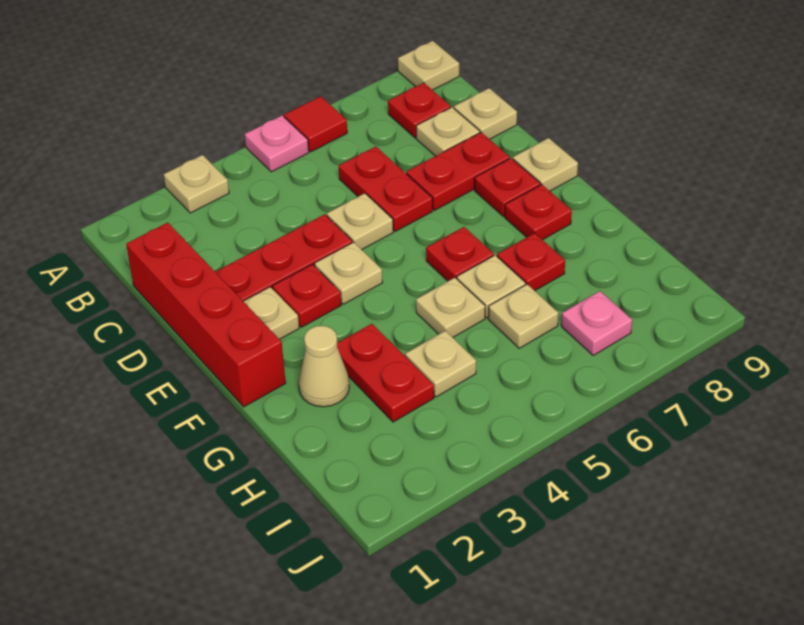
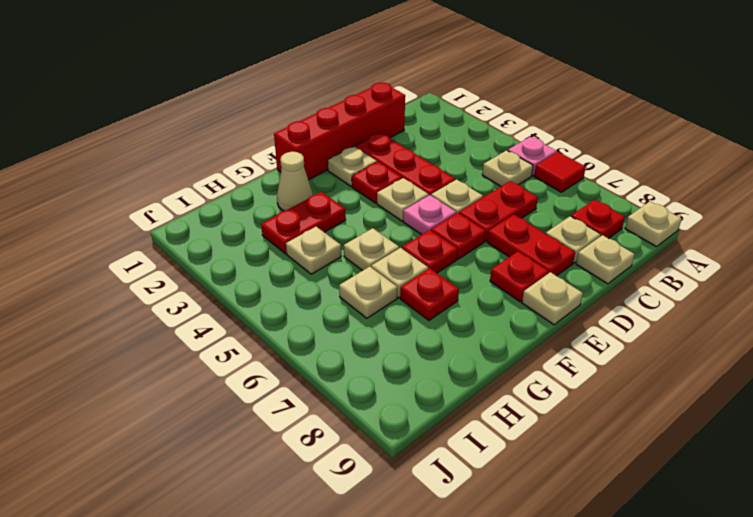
tan plate A3 level 1 -> tan plate B5 level 1
red plate F8 level 1 -> red plate E6 level 1
pink plate I7 level 1 -> pink plate E5 level 1

